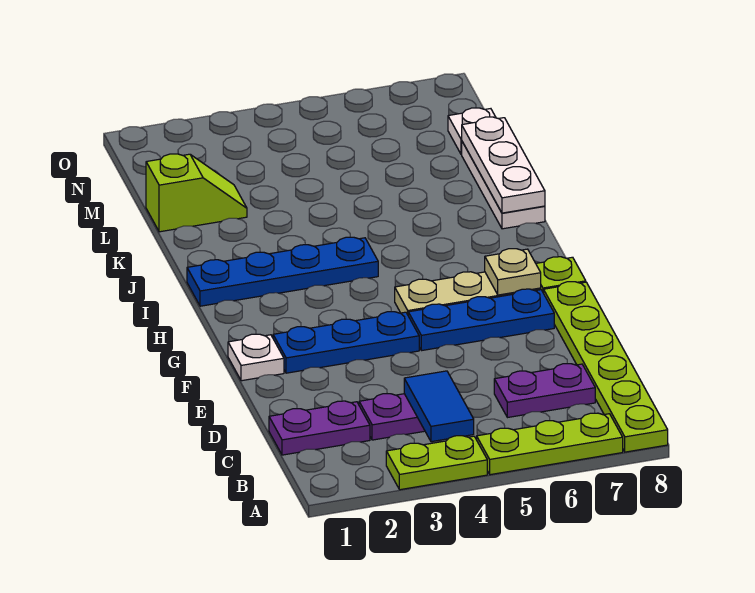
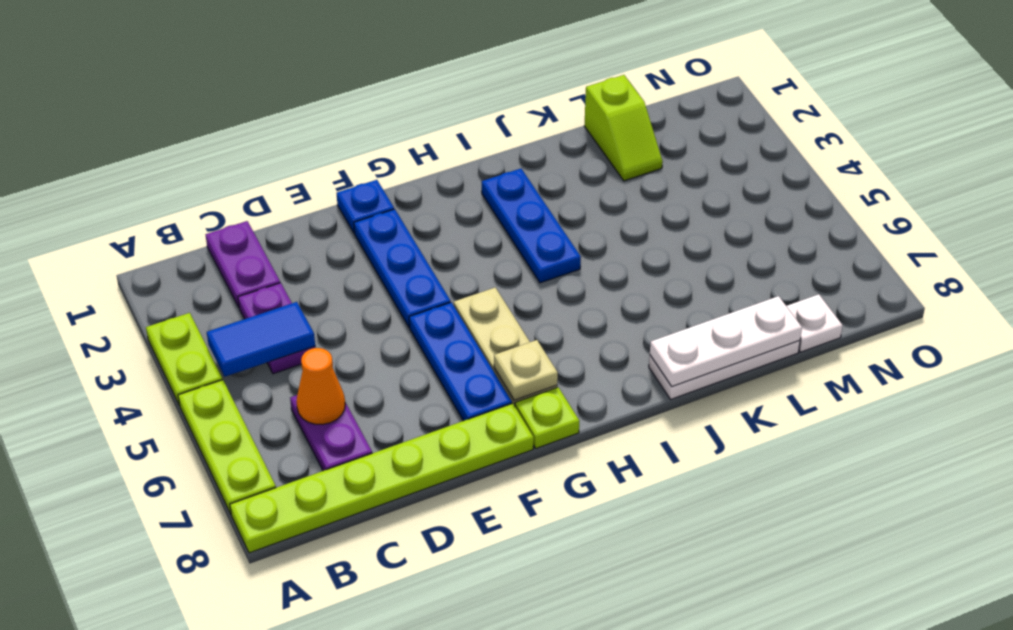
none -> orange cone C6 level 2
white plate F1 level 1 -> blue plate F1 level 1
blue plate I1:I4 level 1 -> blue plate I2:I4 level 1

